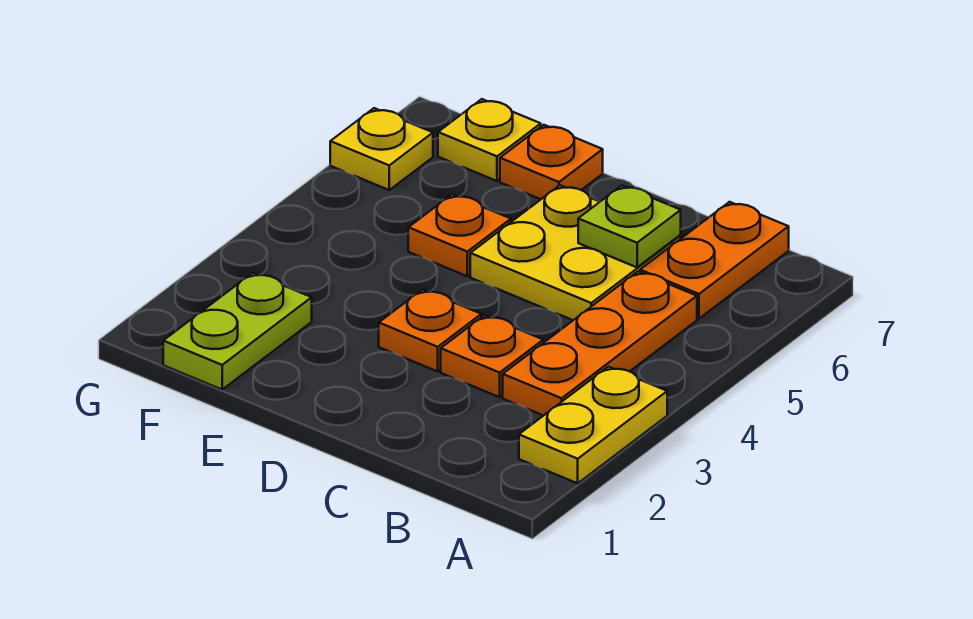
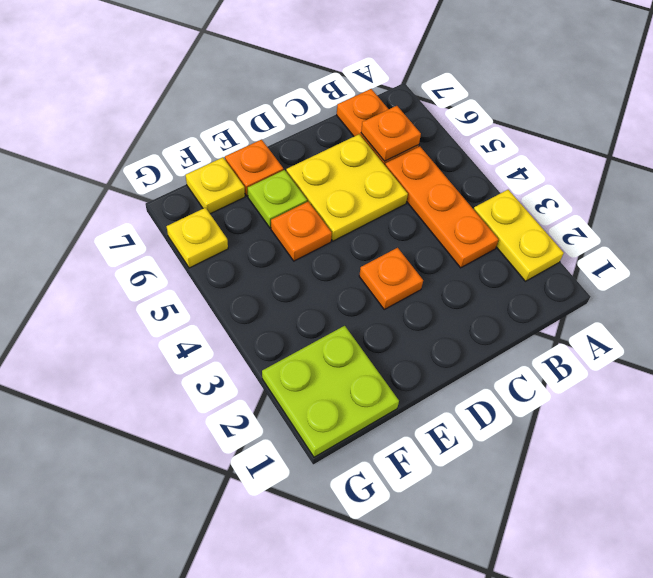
orange plate C3 level 1 -> orange plate B6 level 2
lime plate C6 level 2 -> lime plate E6 level 1
lime plate F1:F2 level 1 -> lime plate F1:G2 level 1

